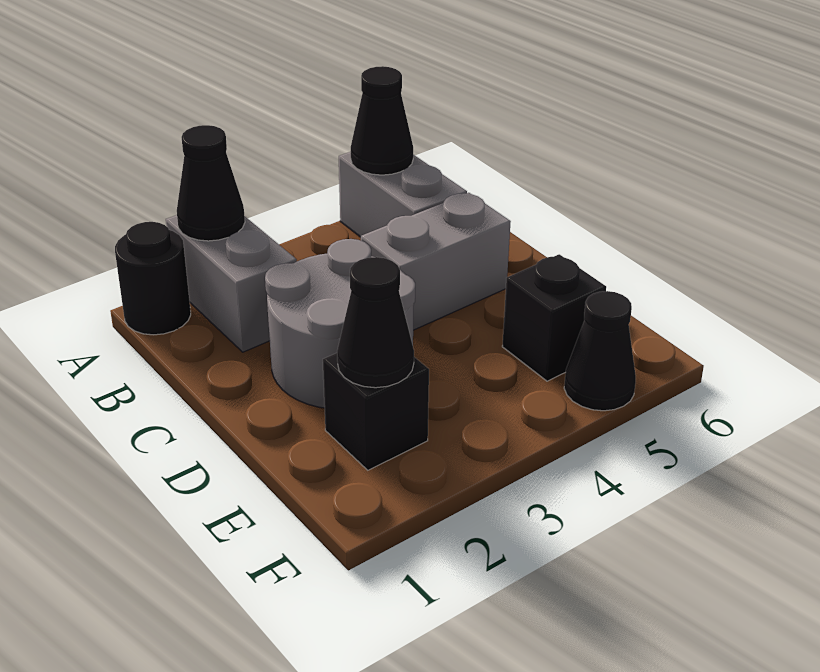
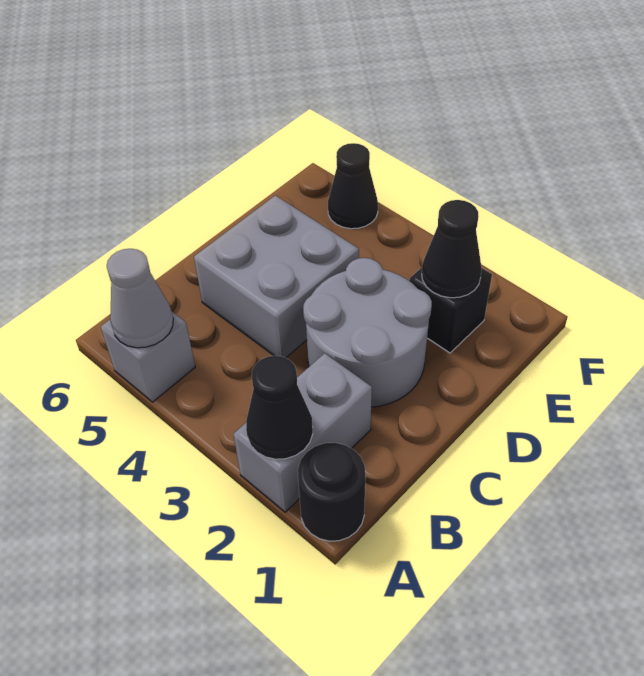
grey brick A5:B5 level 1 -> grey brick A5 level 1
black cone A5 level 2 -> grey cone A5 level 2
grey brick C4:C5 level 1 -> grey brick C4:D5 level 1
black brick E5 level 1 -> none

